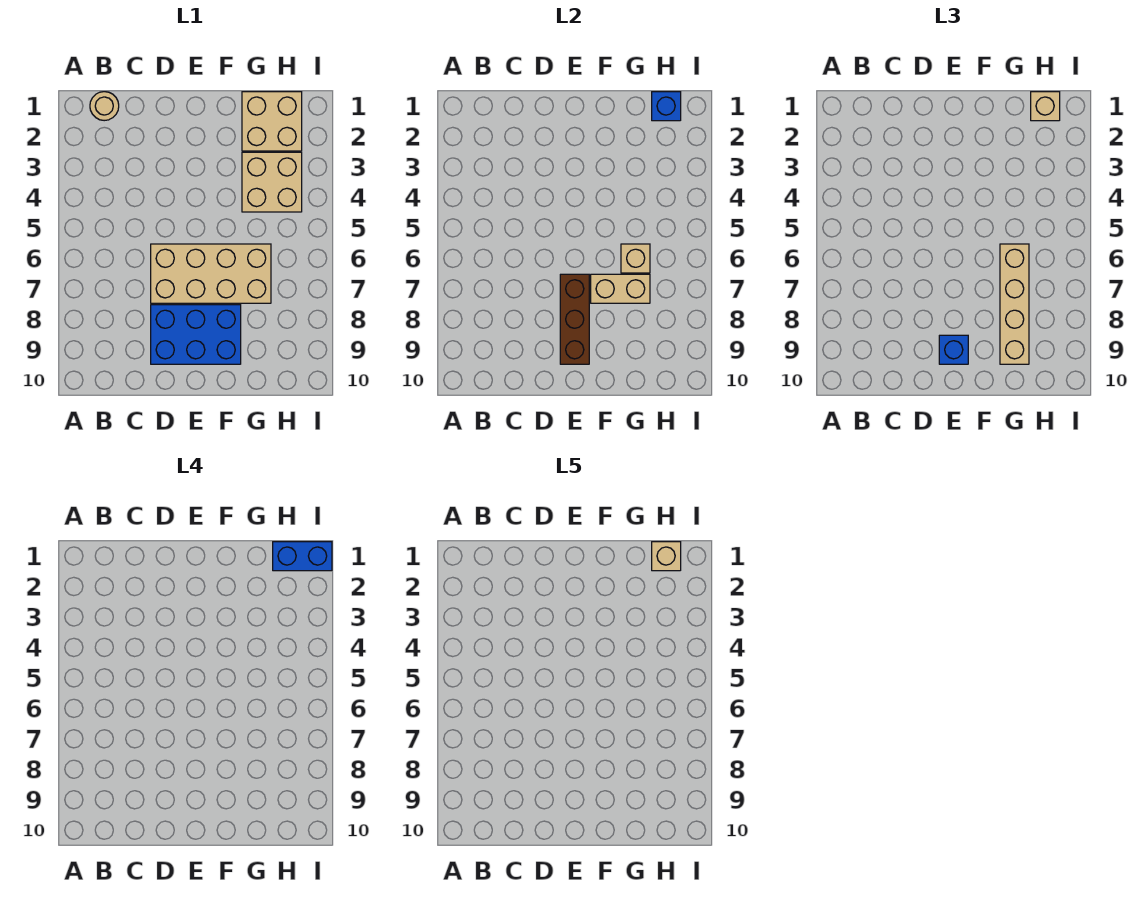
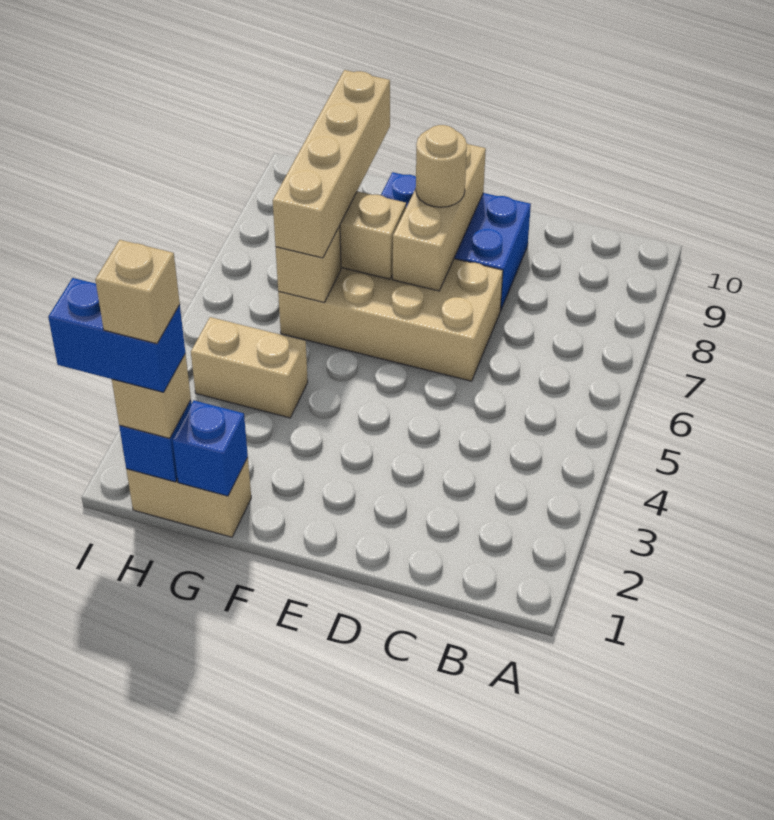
tan round brick B1 level 1 -> tan round brick E8 level 3
brown brick E7:E9 level 2 -> tan brick E7:E9 level 2
blue brick E9 level 3 -> blue brick G1 level 2
tan brick G1:H2 level 1 -> tan brick G1:H1 level 1
tan brick G3:H4 level 1 -> tan brick G4:H4 level 1

